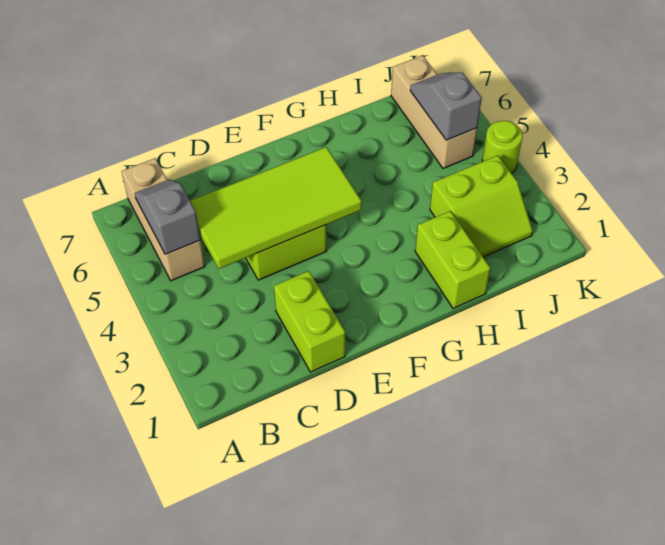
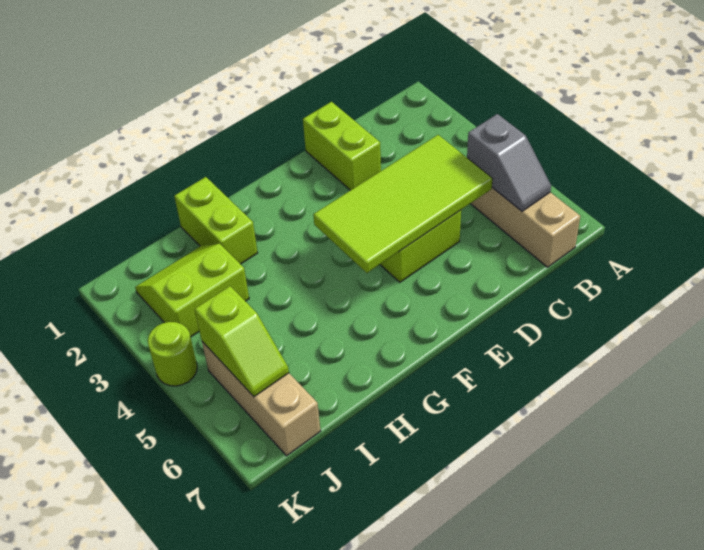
grey slope J5:J6 level 2 top 5 -> lime slope J5:J6 level 2 top 5

